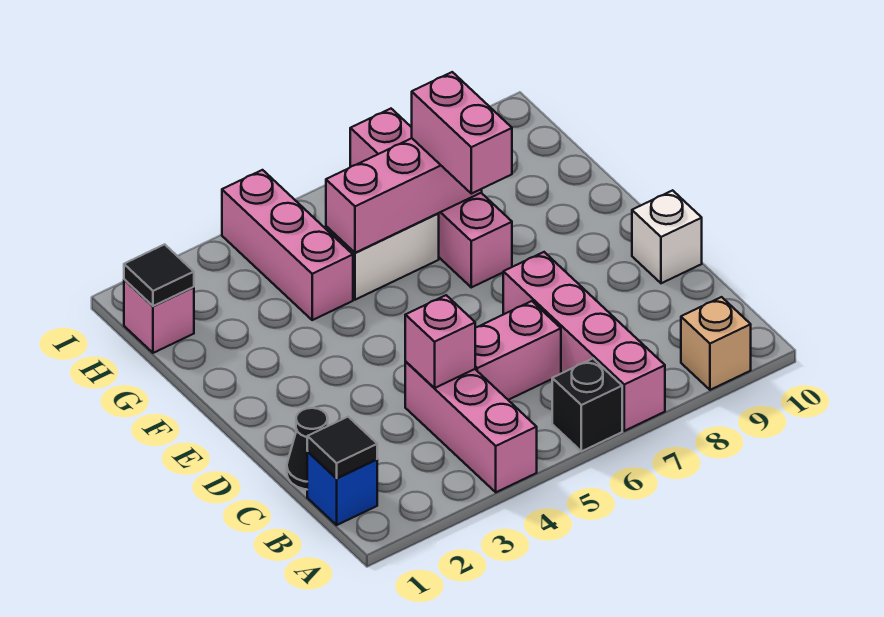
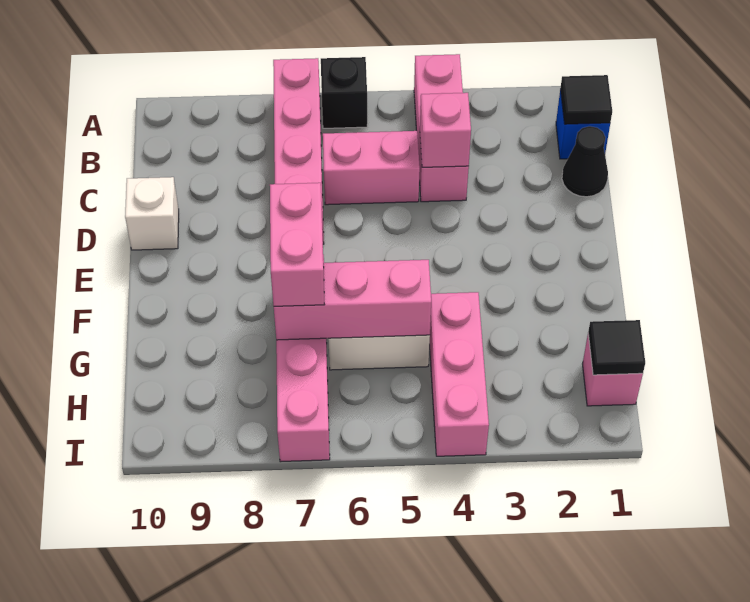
tan brick A9 level 1 -> none

